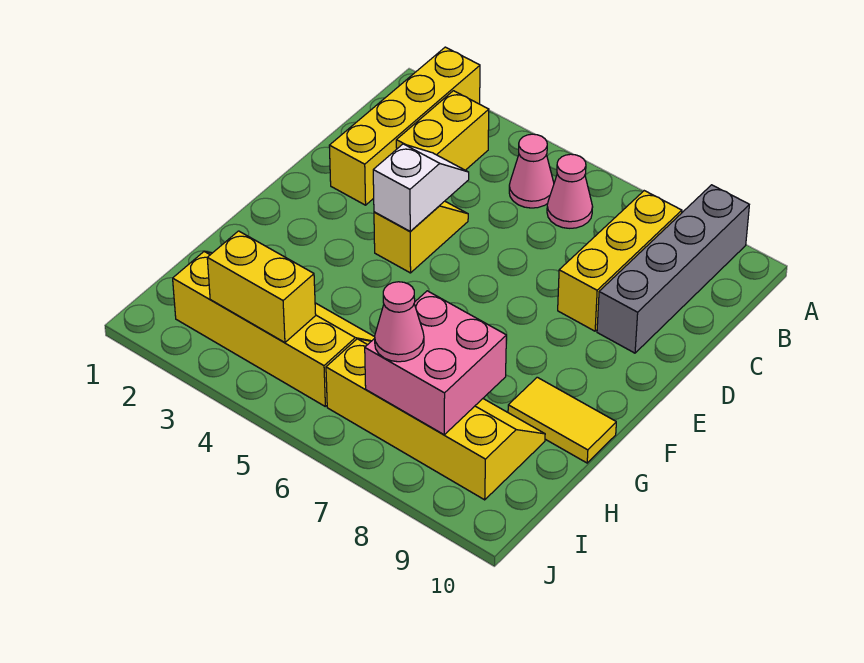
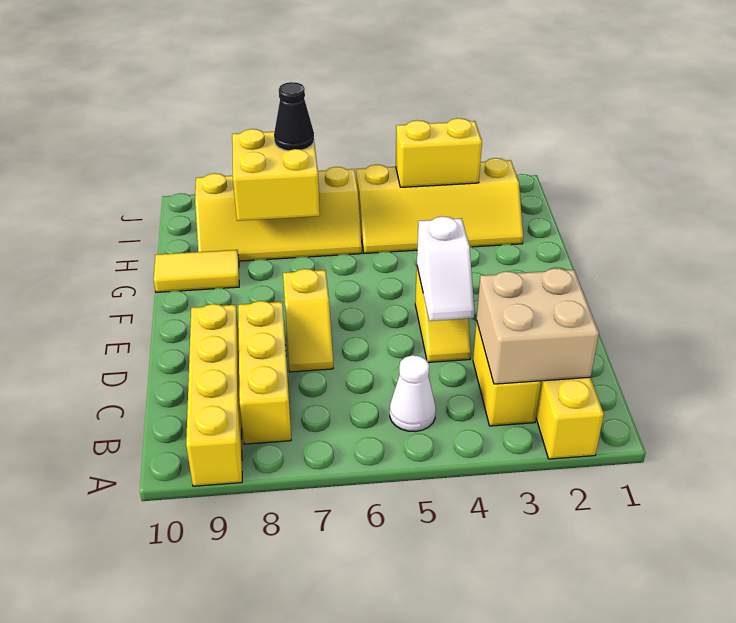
grey brick A9:D9 level 1 -> yellow brick A9:D9 level 1
none -> tan brick B2:C3 level 2
pink cone B5 level 1 -> white cone B5 level 1
pink cone B6 level 1 -> none
none -> yellow slope D7:E7 level 1 top E
pink brick H7:I8 level 2 -> yellow brick H7:I8 level 2
pink cone I7 level 3 -> black cone I7 level 3

